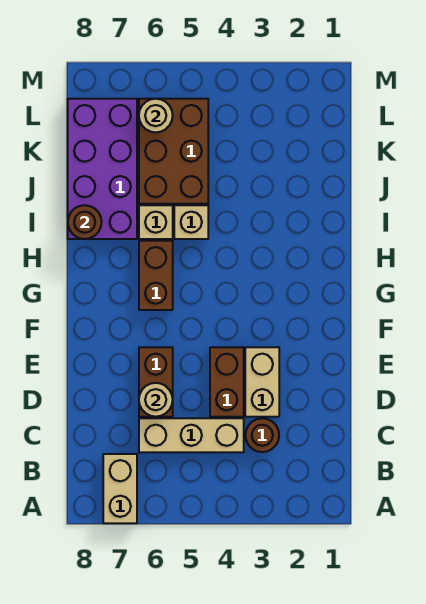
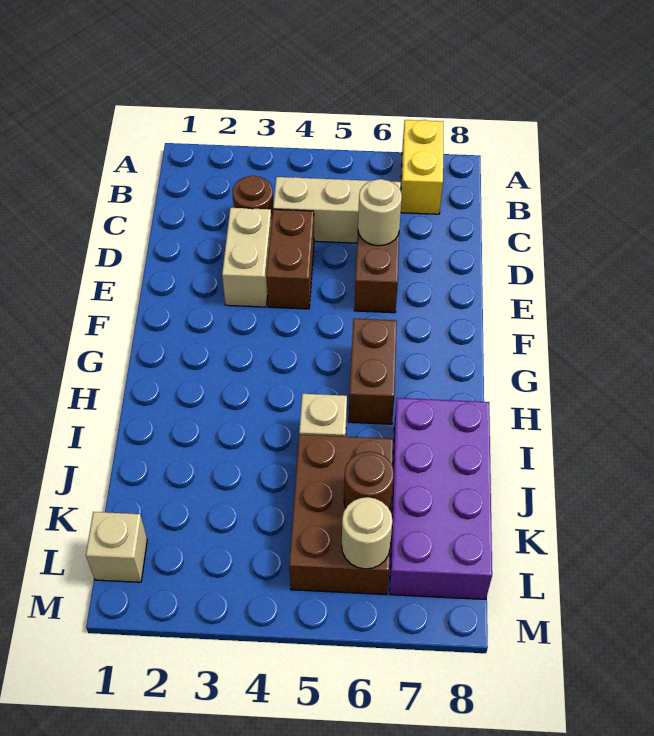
tan brick A7:B7 level 1 -> yellow brick A7:B7 level 1
tan brick I6 level 1 -> tan brick L1 level 1
brown round brick I8 level 2 -> brown round brick K6 level 2

